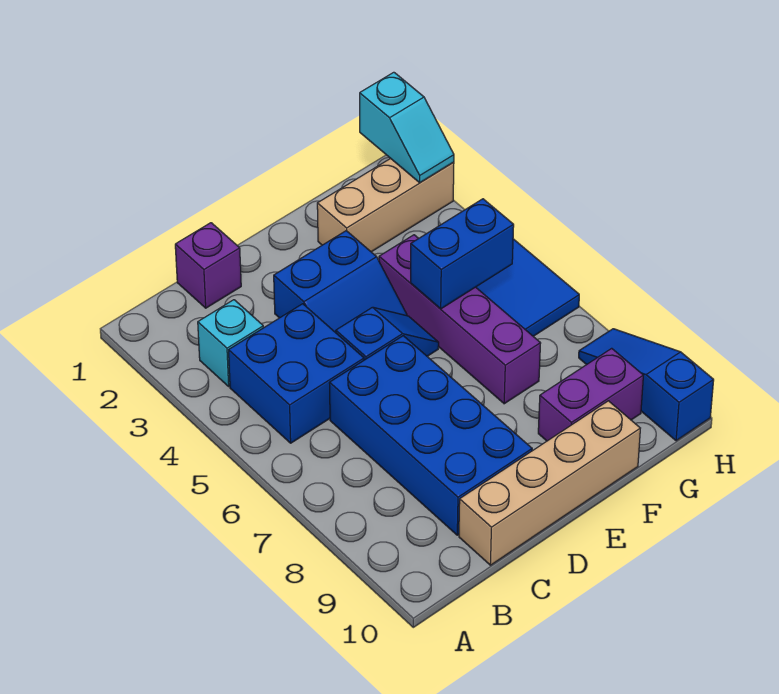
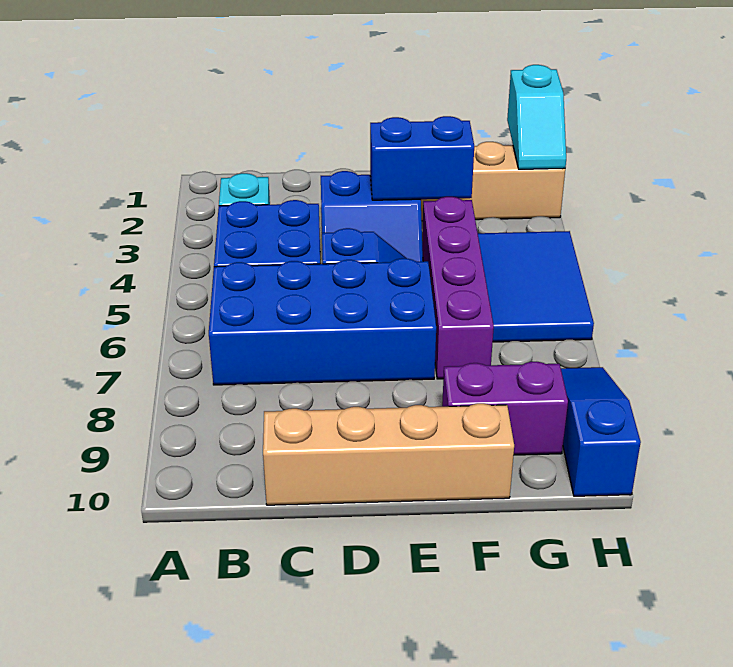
purple brick C1 level 1 -> none
blue brick C6:D9 level 1 -> blue brick B6:E7 level 1
blue brick F5:G5 level 2 -> blue brick E3:F3 level 2

